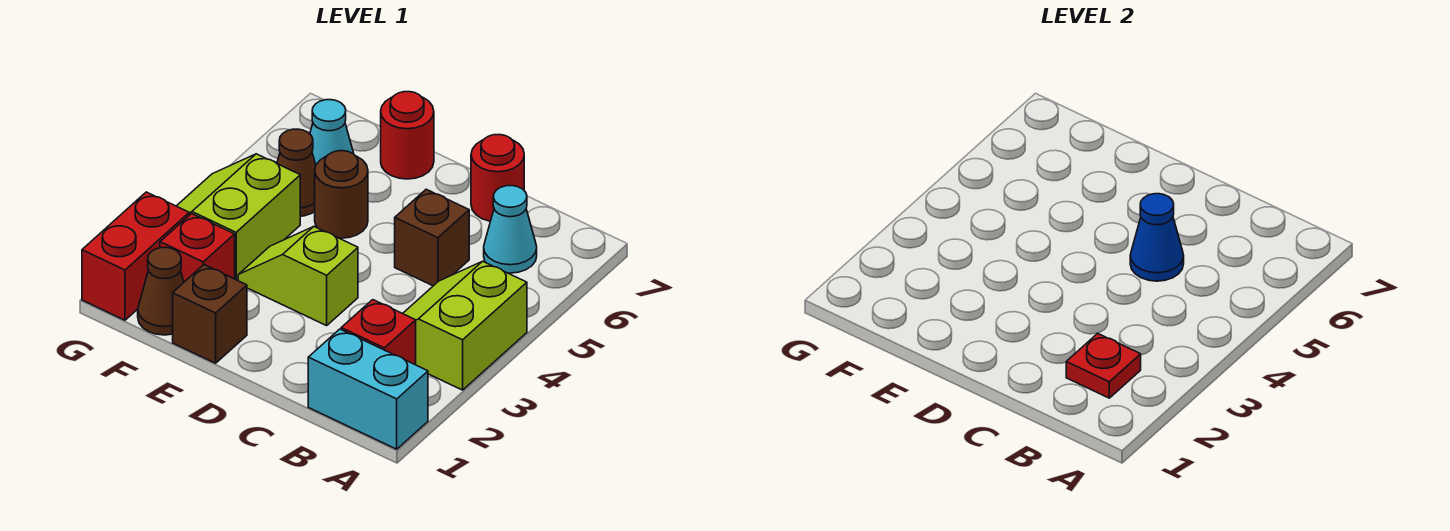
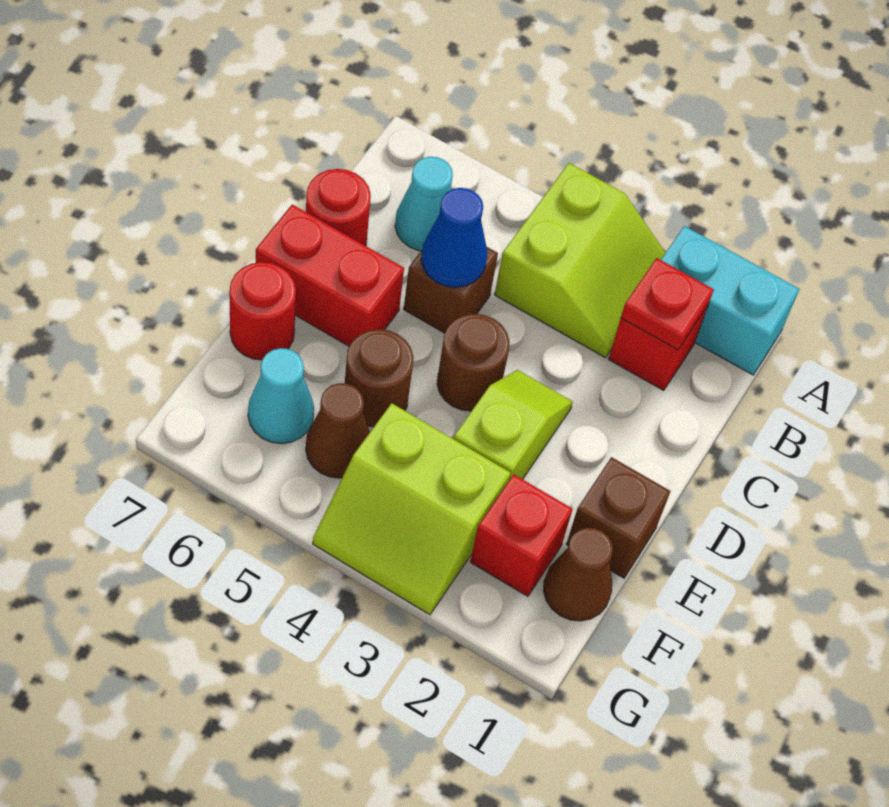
cyan brick A1:B1 level 1 -> cyan brick A1:A2 level 1
lime slope A3:B4 level 1 top A -> lime slope A3:B4 level 1 top 4
lime slope D3:E3 level 1 top D -> lime slope D3:E3 level 1 top E
none -> brown round brick D4 level 1
red brick G1:G2 level 1 -> red brick D6:D7 level 1

